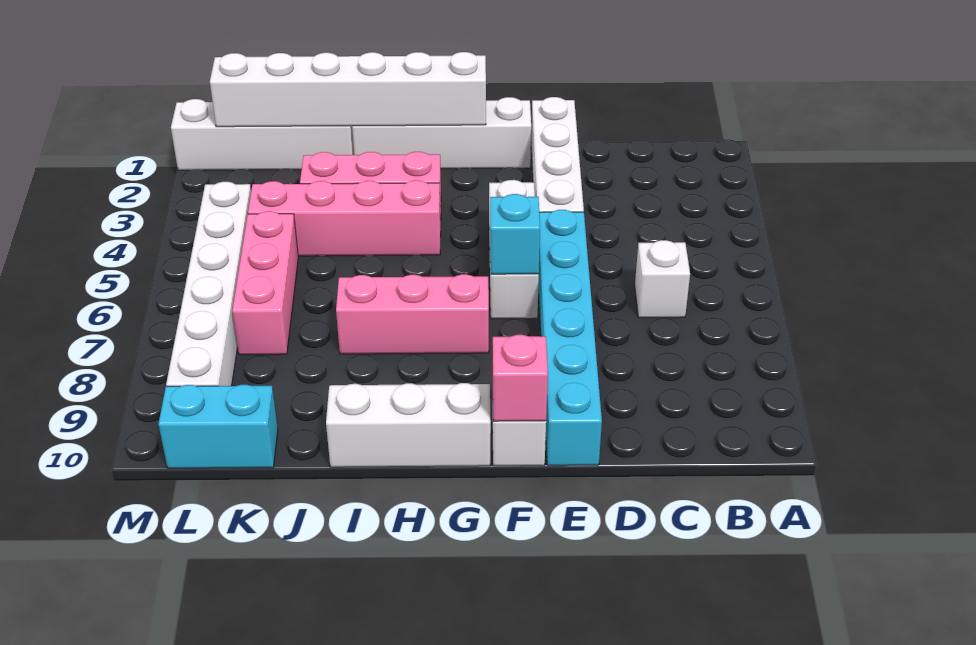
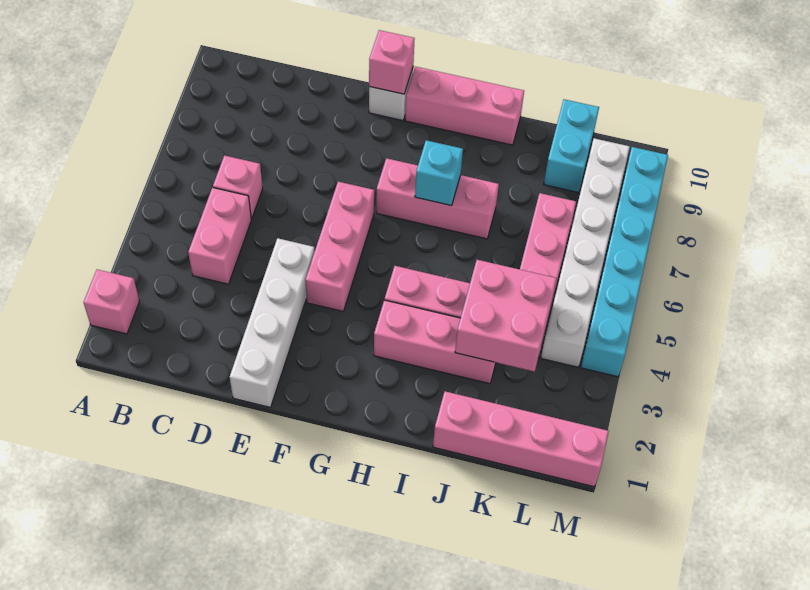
none -> pink brick A2 level 1
none -> pink brick C4:C5 level 1
white brick C6 level 1 -> pink brick C6 level 1
cyan brick E5:E10 level 1 -> cyan brick M4:M9 level 1
white brick F1:I1 level 1 -> none
white brick F4:F6 level 1 -> pink brick F4:F6 level 1
cyan brick F6 level 2 -> cyan brick H7 level 2
white brick G1:L1 level 2 -> none
white brick G10:I10 level 1 -> pink brick G10:I10 level 1
white brick J1:M1 level 1 -> pink brick J1:M1 level 1
none -> pink brick J3:K4 level 2
cyan brick K10:L10 level 1 -> cyan brick K9:K10 level 1

